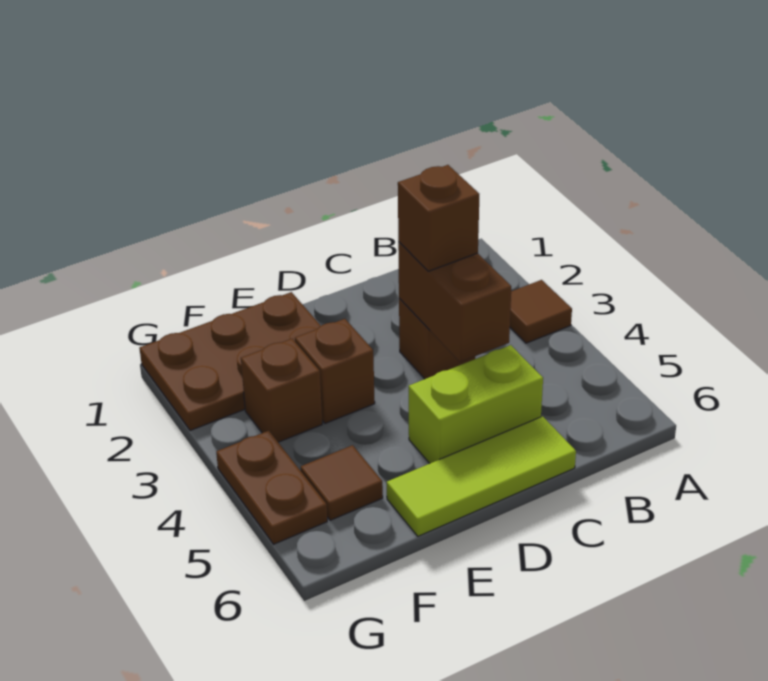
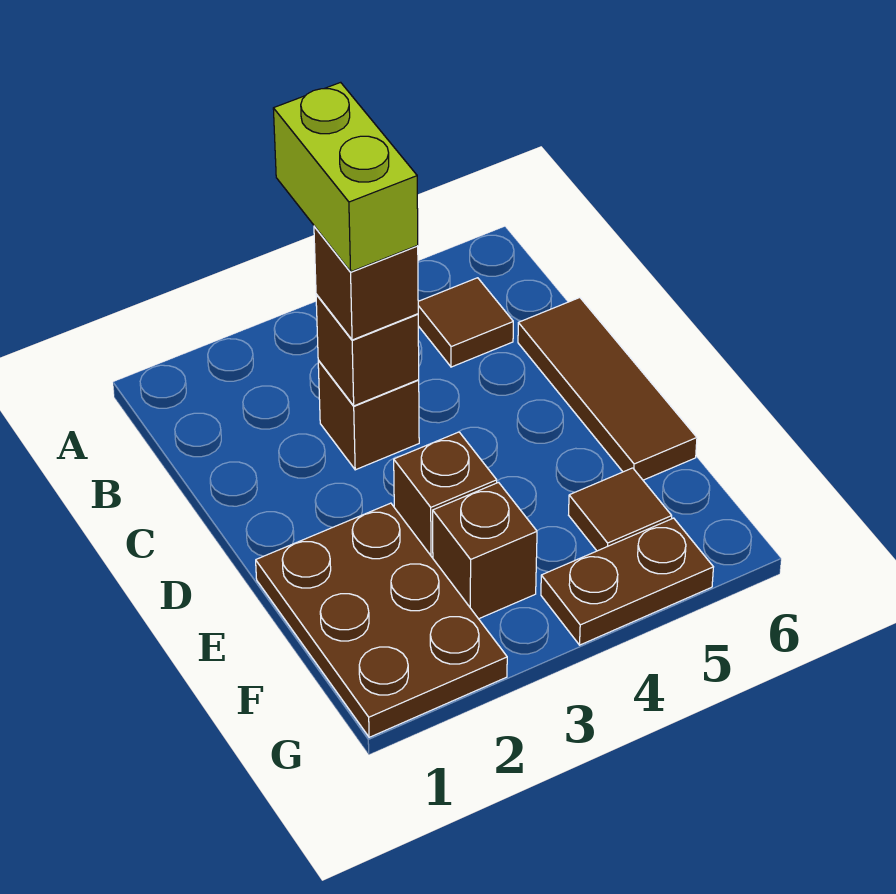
brown tile A3 level 1 -> brown tile B5 level 1
brown brick C3:C4 level 2 -> brown brick C3 level 2
lime brick C5:D5 level 1 -> lime brick B3:C3 level 4
lime tile C6:E6 level 1 -> brown tile C6:E6 level 1

